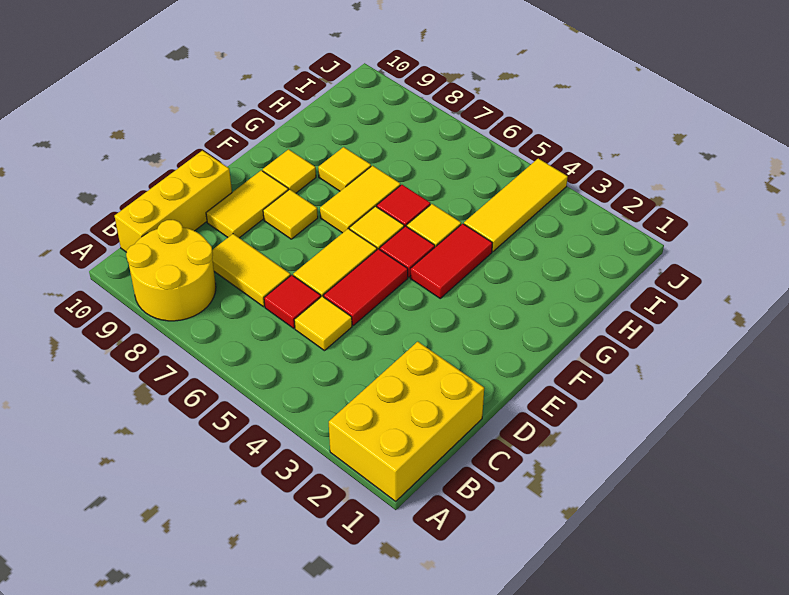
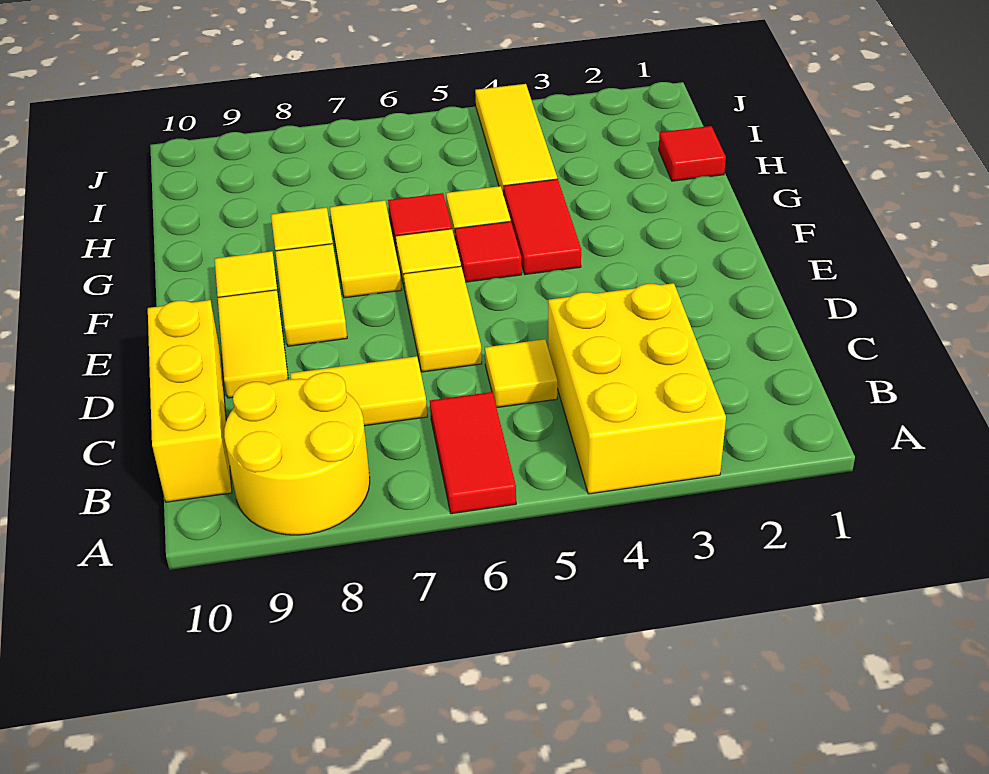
yellow brick A1:C2 level 1 -> yellow brick A3:C4 level 1
red tile C6 level 1 -> red tile H1 level 1
red tile D5:E5 level 1 -> red tile A6:B6 level 1
yellow tile E8 level 1 -> yellow tile E8:F8 level 1

